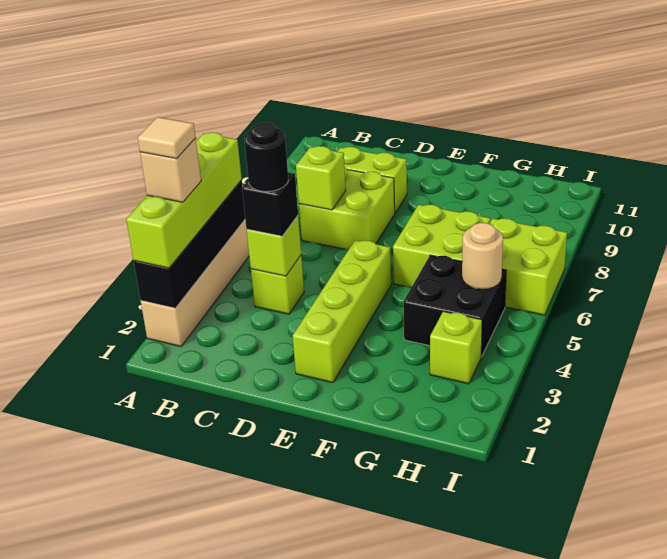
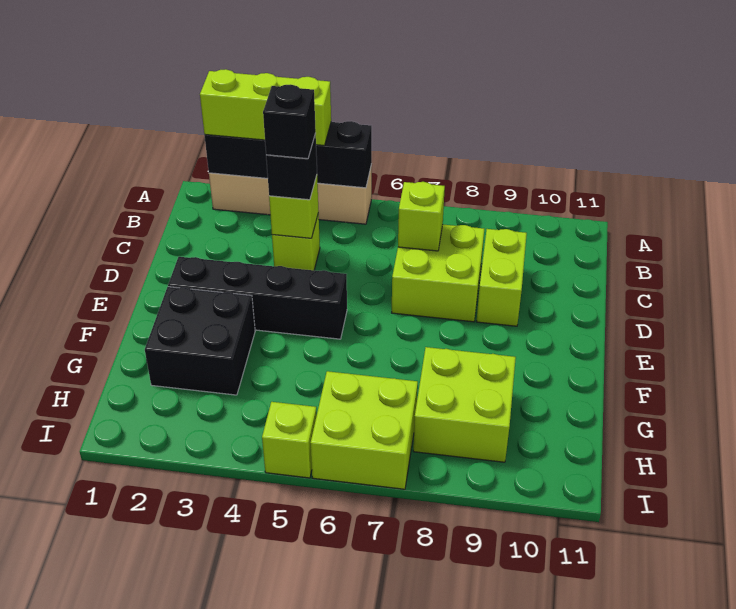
lime brick A2:A5 level 3 -> lime brick A2:A4 level 3
tan brick A3 level 4 -> none
tan tile A3 level 5 -> none
black round brick C4 level 4 -> black brick C4 level 4
lime brick E2:E5 level 1 -> black brick E2:E5 level 1
lime brick F6:G7 level 1 -> lime brick G8:H9 level 1
black brick G4:H5 level 1 -> black brick F2:G3 level 1
lime brick H3 level 1 -> lime brick I5 level 1
tan round brick H5 level 2 -> none

